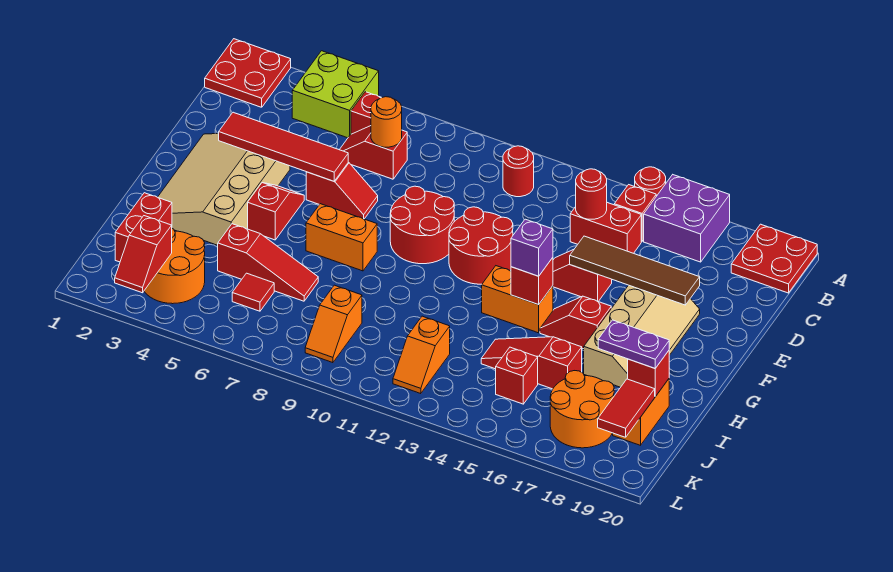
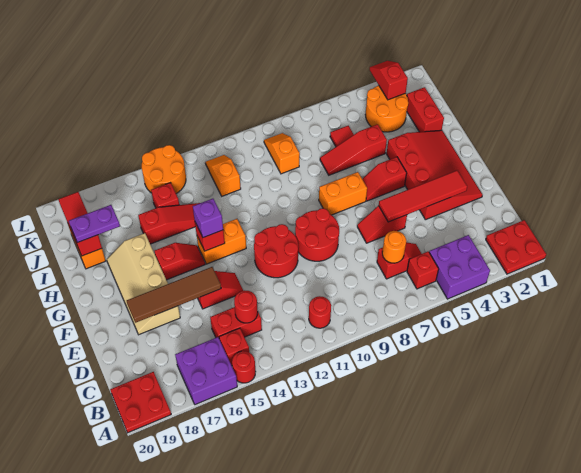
lime brick A4:B5 level 1 -> purple brick A4:B5 level 1
tan slope E2:H4 level 1 top 4 -> red slope E2:H4 level 1 top 4
red slope F5:G5 level 1 top G -> red slope G5:G6 level 1 top 5
orange round brick J17:K18 level 1 -> orange round brick K14:L15 level 1

